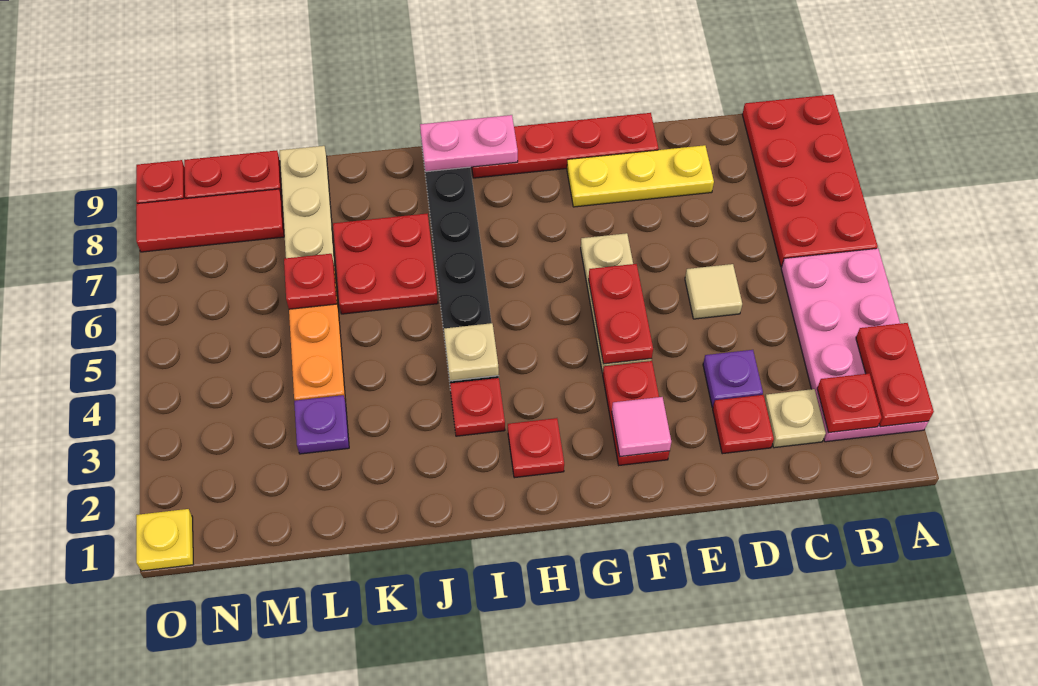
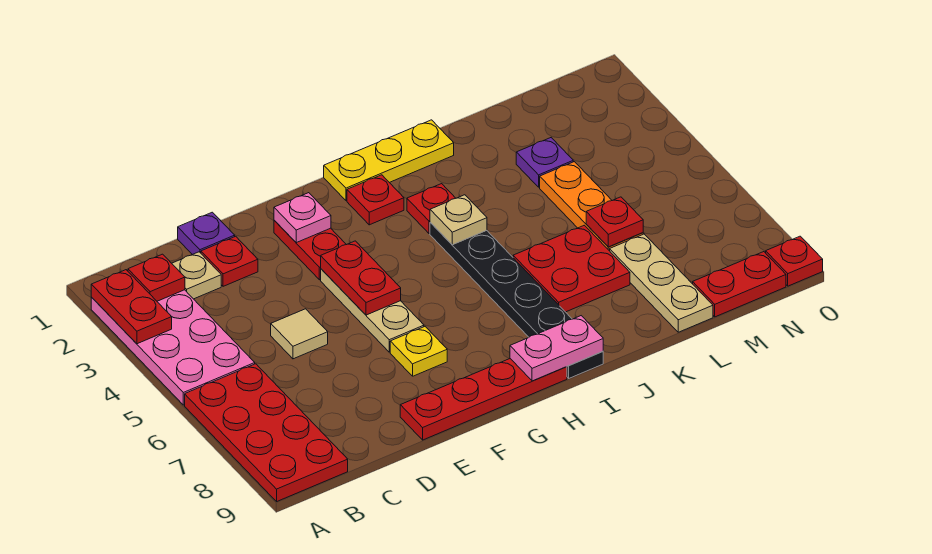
purple plate D3 level 1 -> purple plate D1 level 1
yellow plate D8:F8 level 1 -> yellow plate H1:J1 level 1
pink tile F2 level 2 -> pink plate F2 level 2
red tile M8:O8 level 1 -> none
yellow plate O1 level 1 -> yellow plate F7 level 1

